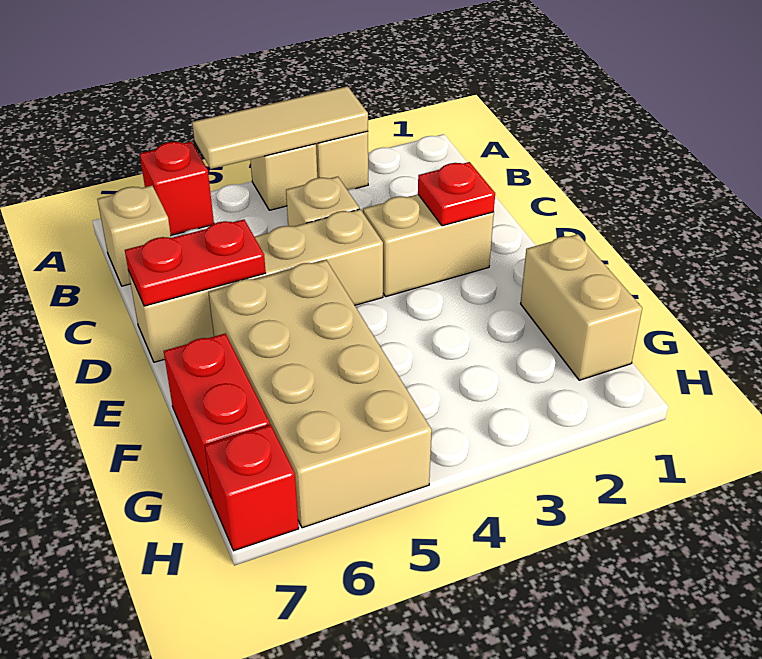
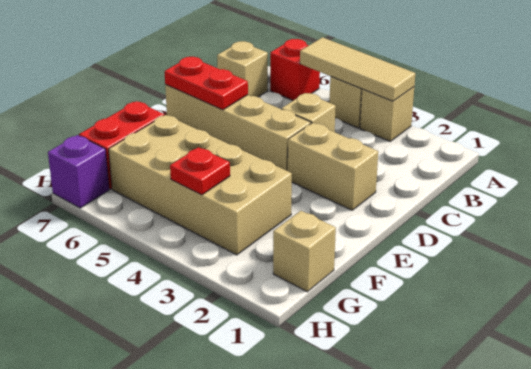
red plate D2 level 2 -> red plate G4 level 2
tan brick E5:H6 level 1 -> tan brick F3:G6 level 1
tan brick F1:G1 level 1 -> tan brick G1 level 1
red brick H7 level 1 -> purple brick H7 level 1

